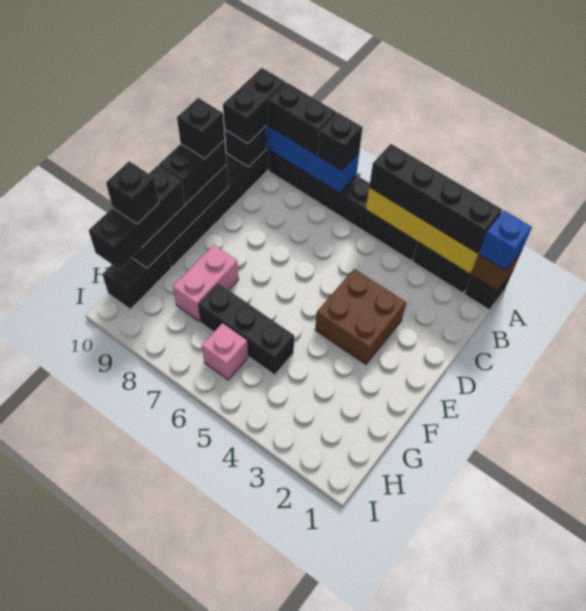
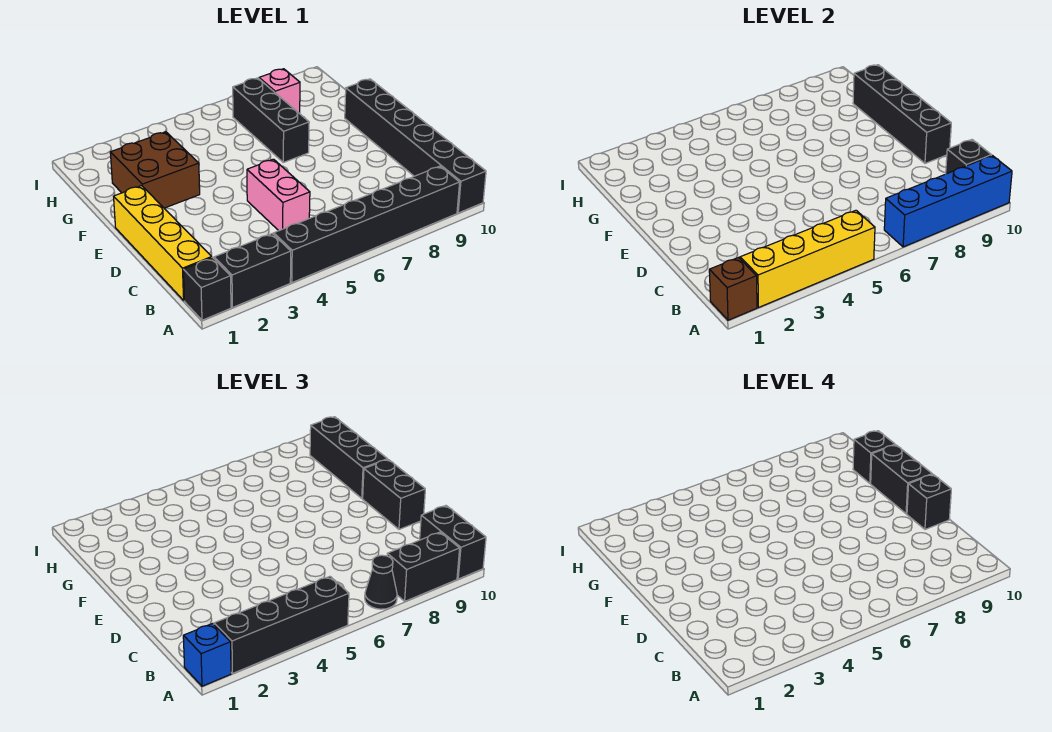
black brick A7 level 3 -> black cone A7 level 3
none -> yellow brick B1:E1 level 1
brown brick D3:E4 level 1 -> brown brick F2:G3 level 1
pink brick F8:G8 level 1 -> pink brick C5:D5 level 1
black brick G5:G7 level 1 -> black brick F7:H7 level 1
black brick G10:H10 level 1 -> black brick E10:F10 level 4
pink brick H6 level 1 -> pink brick H8 level 1

